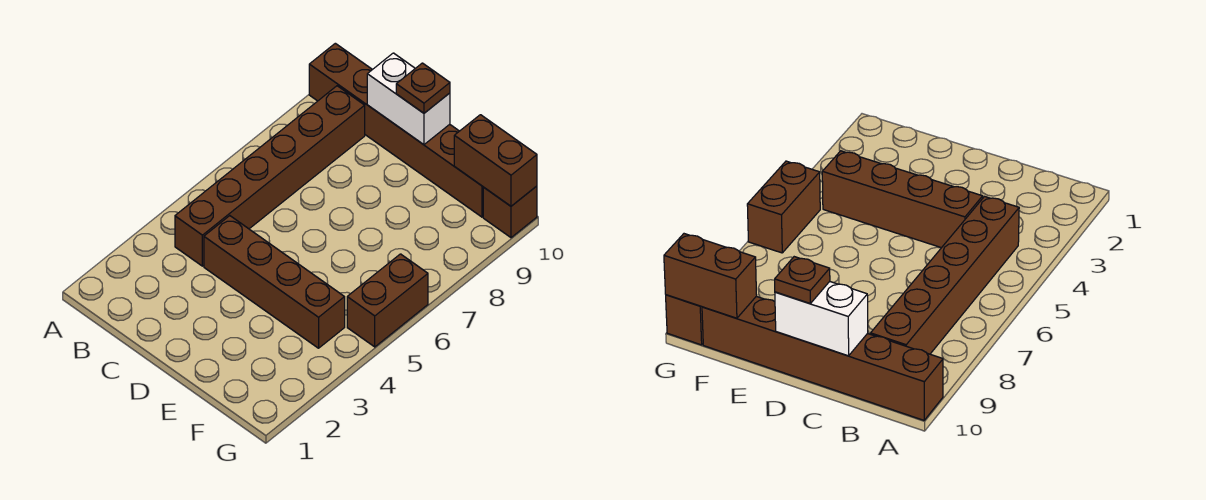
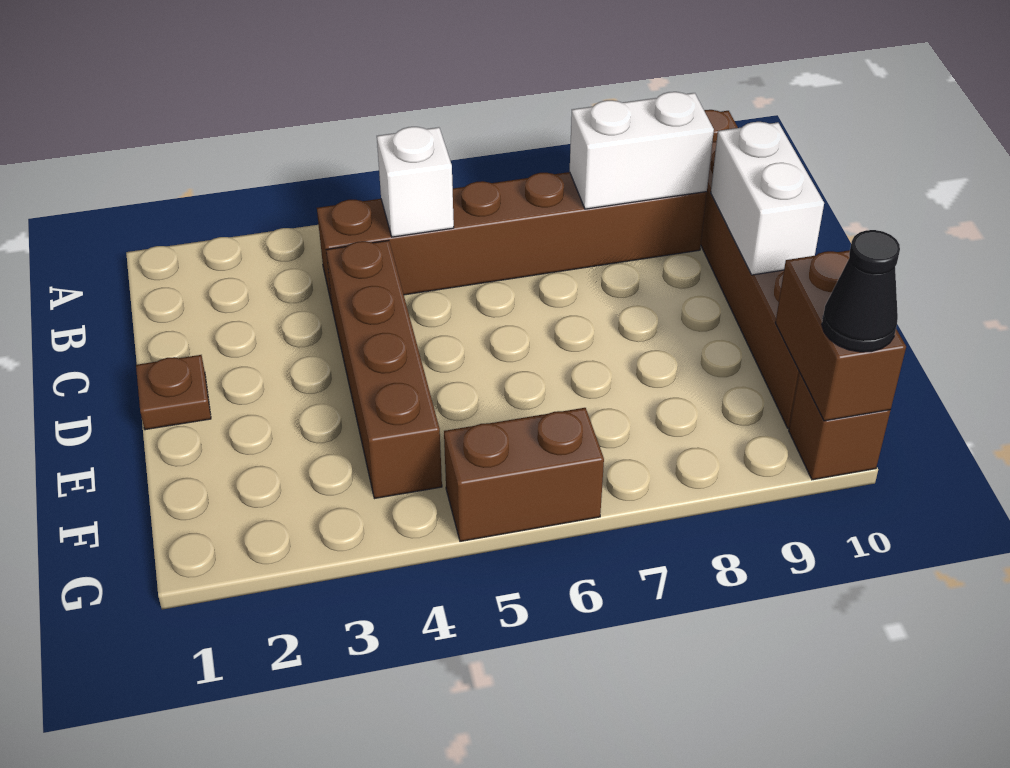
none -> white brick B5 level 2
none -> white brick B8:B9 level 2
brown plate D10 level 3 -> brown plate D1 level 1
none -> black cone G10 level 3

